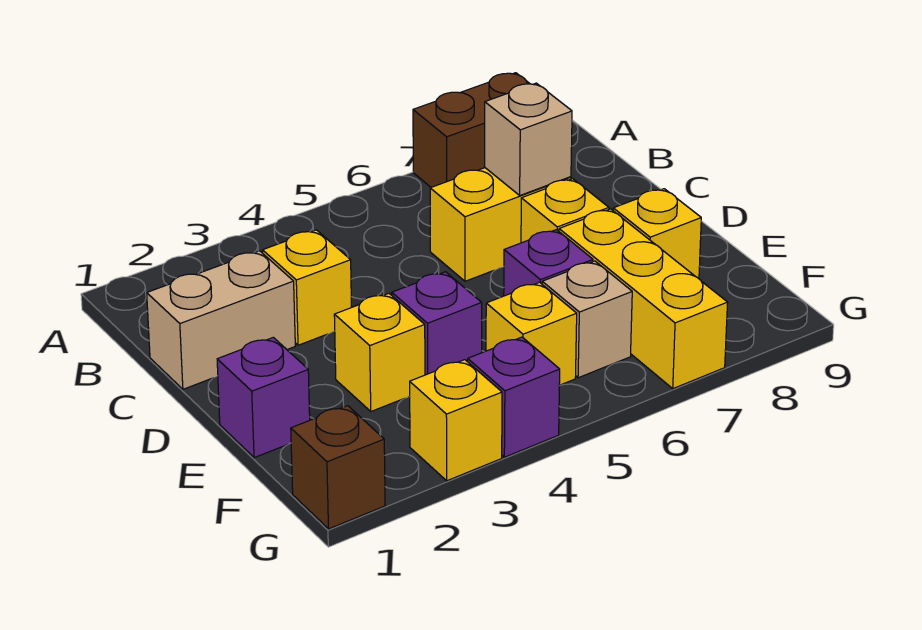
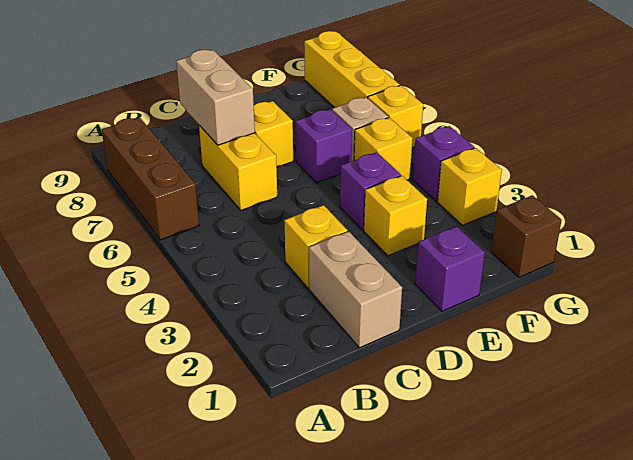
brown brick A7:A8 level 1 -> brown brick A6:A8 level 1
tan brick C7 level 2 -> tan brick C7:C8 level 2
yellow brick E7:G7 level 1 -> yellow brick G7:G9 level 1
yellow brick E8 level 1 -> yellow brick G6 level 1

